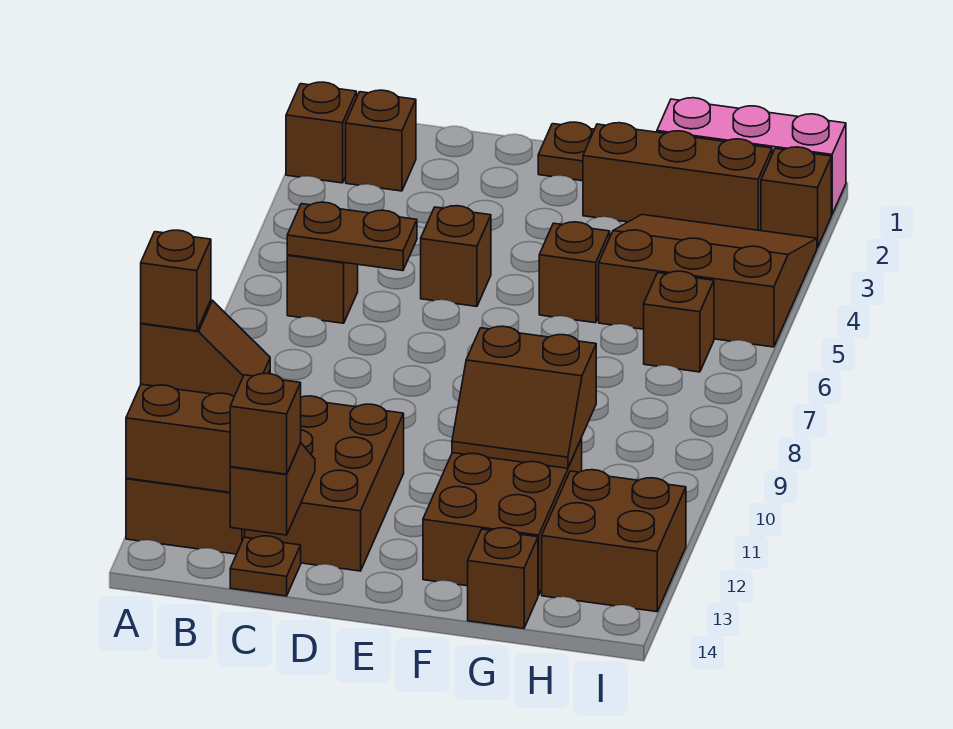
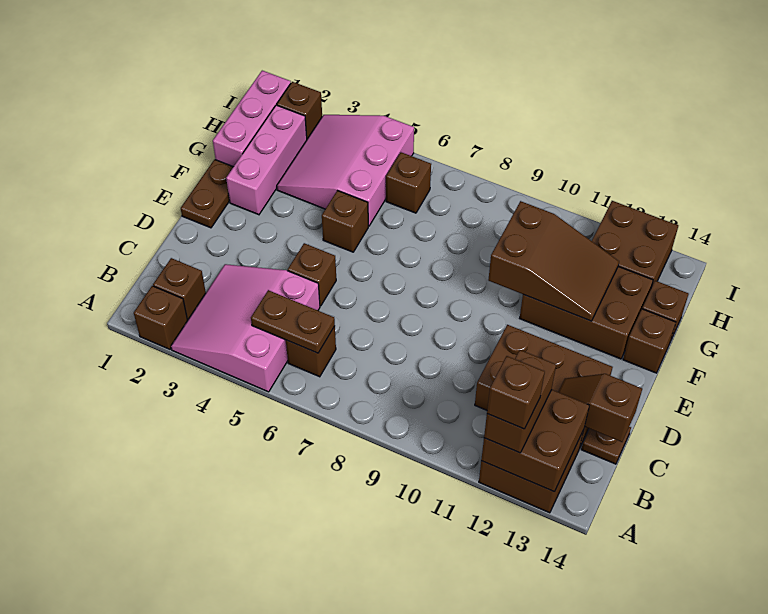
none -> pink slope A3:C5 level 1 top 5
brown slope A12:B12 level 3 top A -> brown brick A12:B12 level 3
brown plate B6:C6 level 2 -> brown plate B5:B6 level 2
brown brick C14 level 3 -> brown brick F14 level 1
brown brick F2:H2 level 1 -> pink brick F2:H2 level 1
brown slope F10:G11 level 2 top 10 -> brown slope F10:G12 level 2 top 10
brown slope G3:I5 level 1 top 5 -> pink slope G3:I5 level 1 top 5

